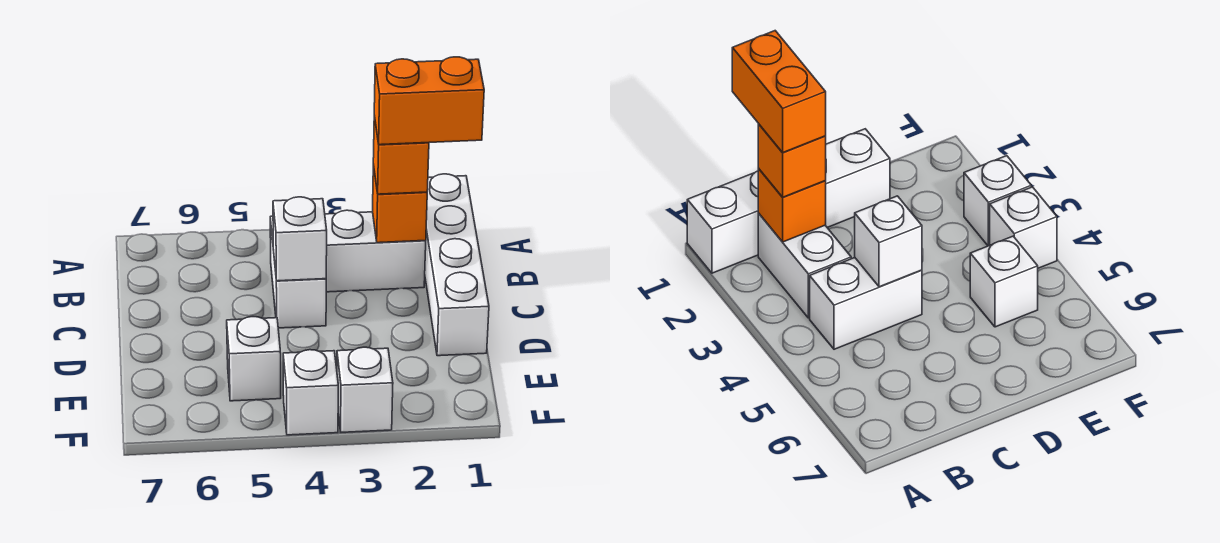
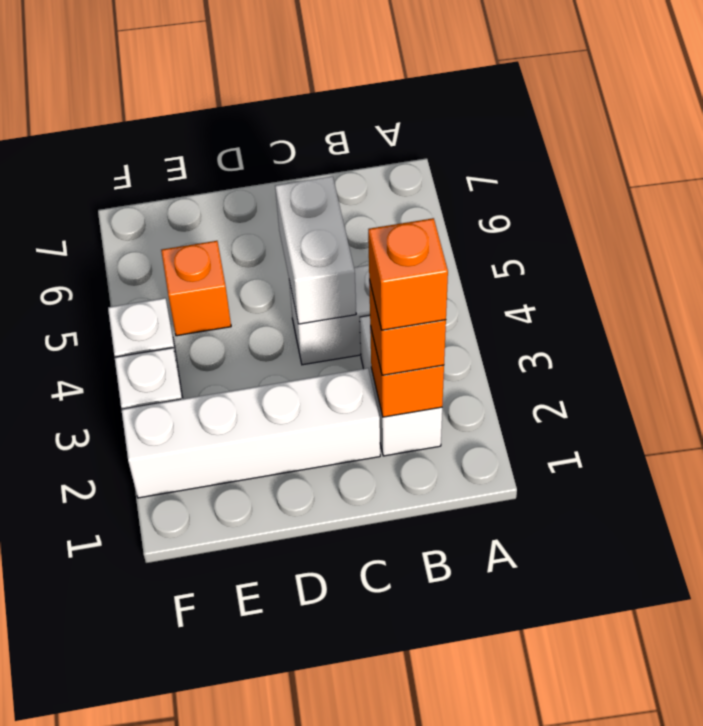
white brick A1:D1 level 1 -> white brick C2:F2 level 1
orange brick B1:B2 level 4 -> orange brick B2 level 4
white brick C4 level 2 -> white brick C4:C5 level 2
white brick E5 level 1 -> orange brick E5 level 1

